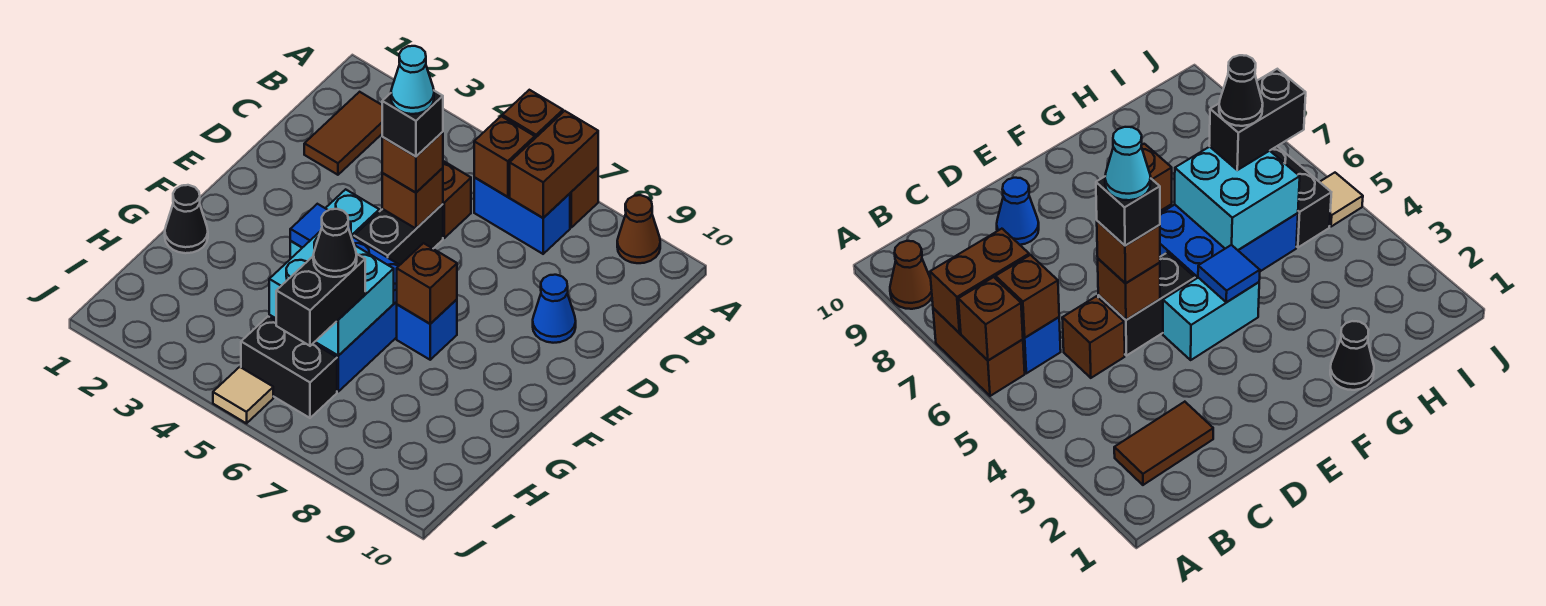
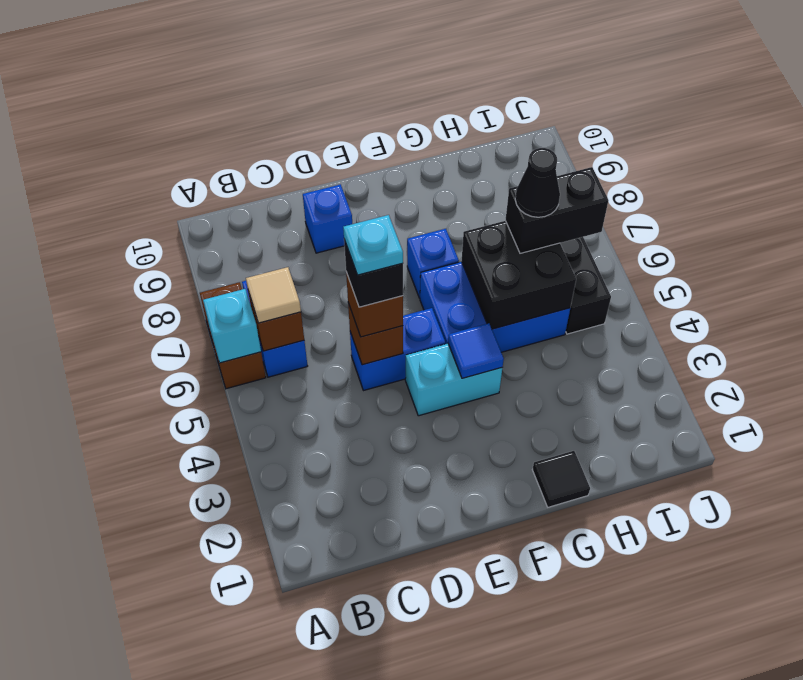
brown brick A6 level 2 -> cyan brick A6 level 2
brown brick A7:B7 level 2 -> none
brown cone A9 level 1 -> none
brown tile B2:C2 level 1 -> none
brown brick C5 level 1 -> none
black brick D5:E5 level 1 -> blue brick D5:E5 level 1
cyan cone D5 level 5 -> cyan plate D5 level 5
blue cone D9 level 1 -> blue brick D9 level 1
brown brick F7 level 2 -> none
black cone G1 level 1 -> black tile G1 level 1
cyan brick G5:H6 level 2 -> black brick G5:H6 level 2
tan tile J5 level 1 -> tan tile B6 level 3

